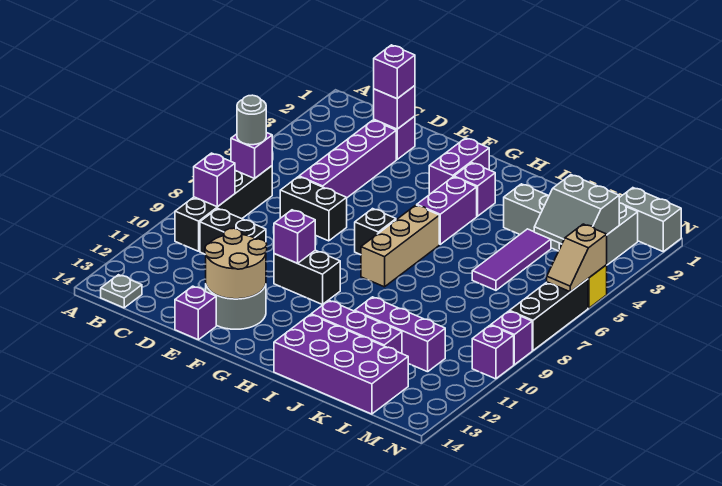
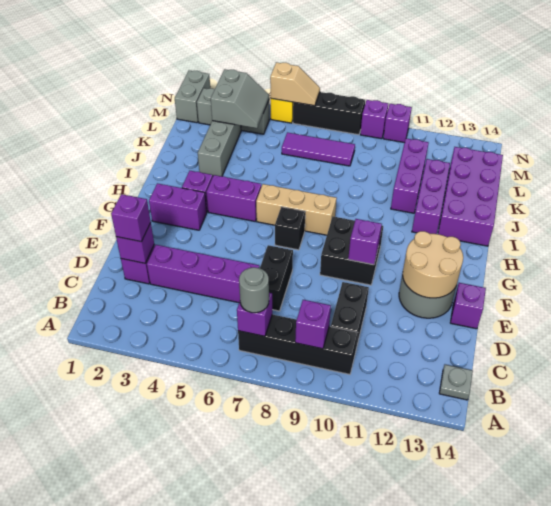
black brick F10:G10 level 1 -> black brick F9:G10 level 1
purple tile K4:K6 level 1 -> purple tile L6:L8 level 1

